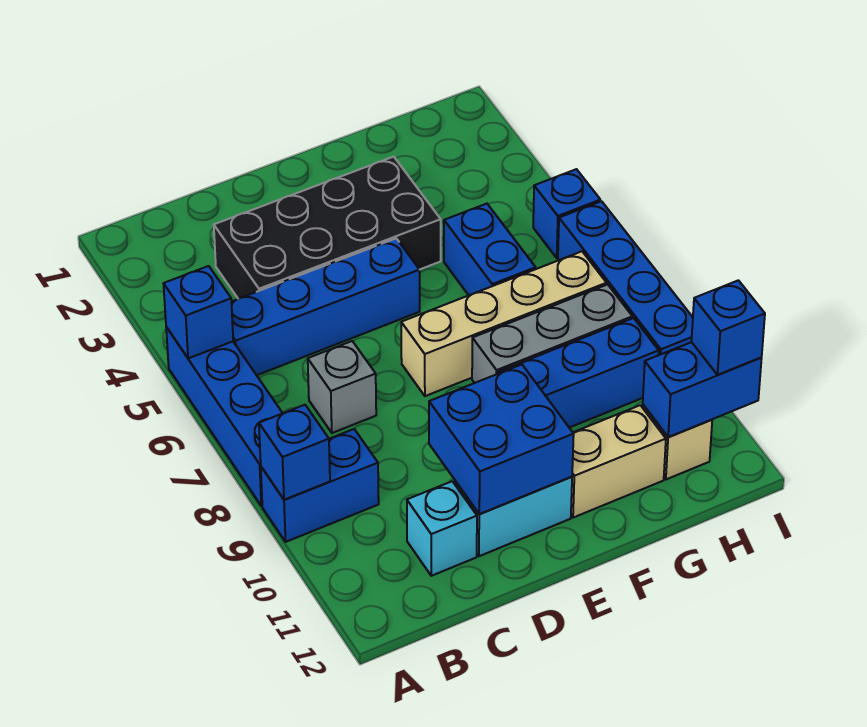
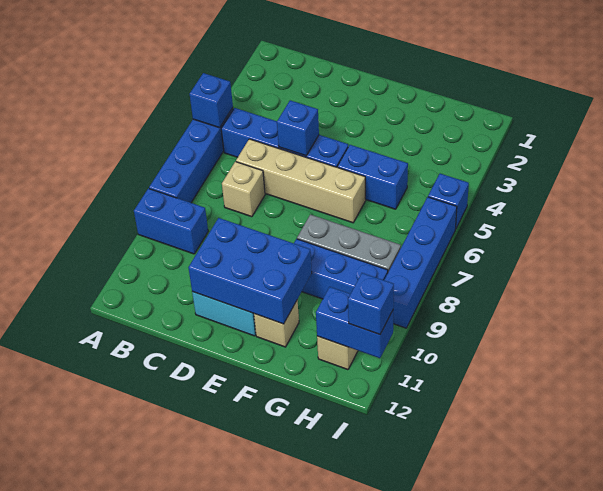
blue brick A9 level 2 -> blue brick D5 level 2
black brick C3:F4 level 1 -> none
grey brick C7 level 1 -> tan brick C7 level 1
cyan brick C11 level 1 -> none
blue brick D10:E11 level 2 -> blue brick D10:F11 level 2
tan brick E7:H7 level 1 -> tan brick C6:F6 level 1
tan brick F11:G11 level 1 -> tan brick F11 level 1
blue brick G5:G6 level 1 -> blue brick F5:G5 level 1

